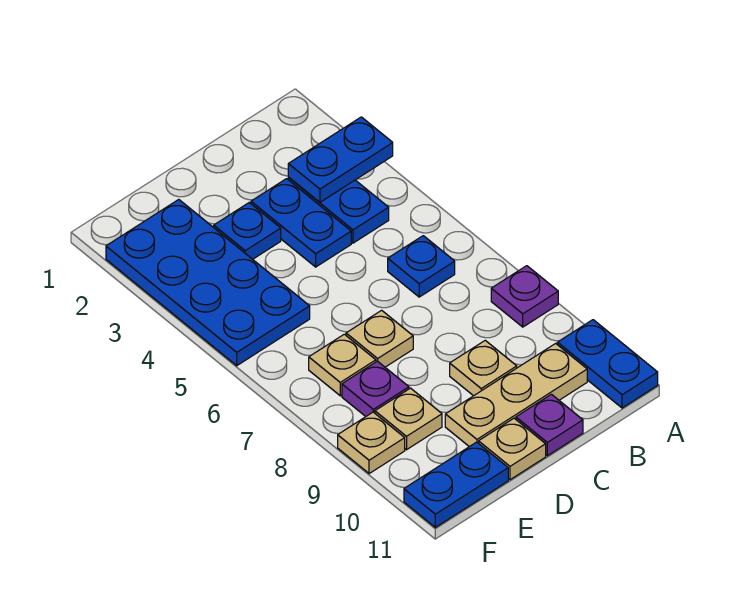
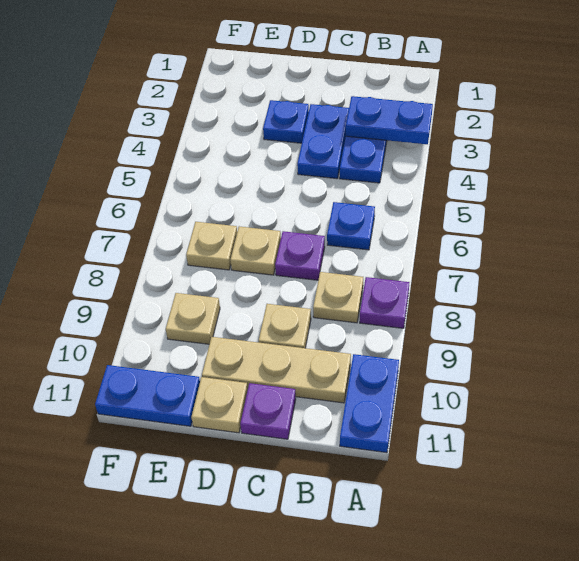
blue plate E2:F5 level 1 -> none
purple plate E8 level 1 -> purple plate C7 level 1
tan plate F9 level 1 -> tan plate B8 level 1

